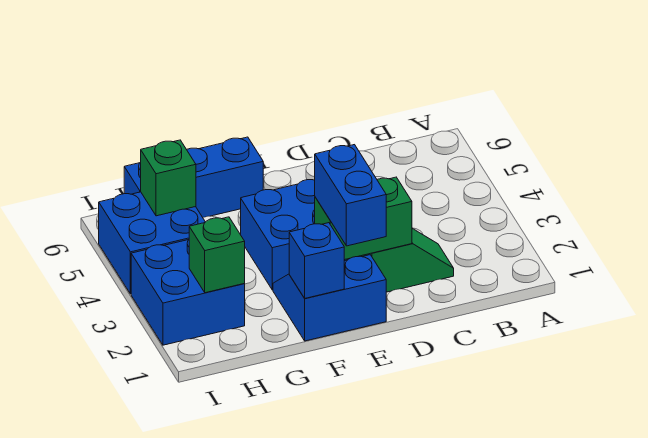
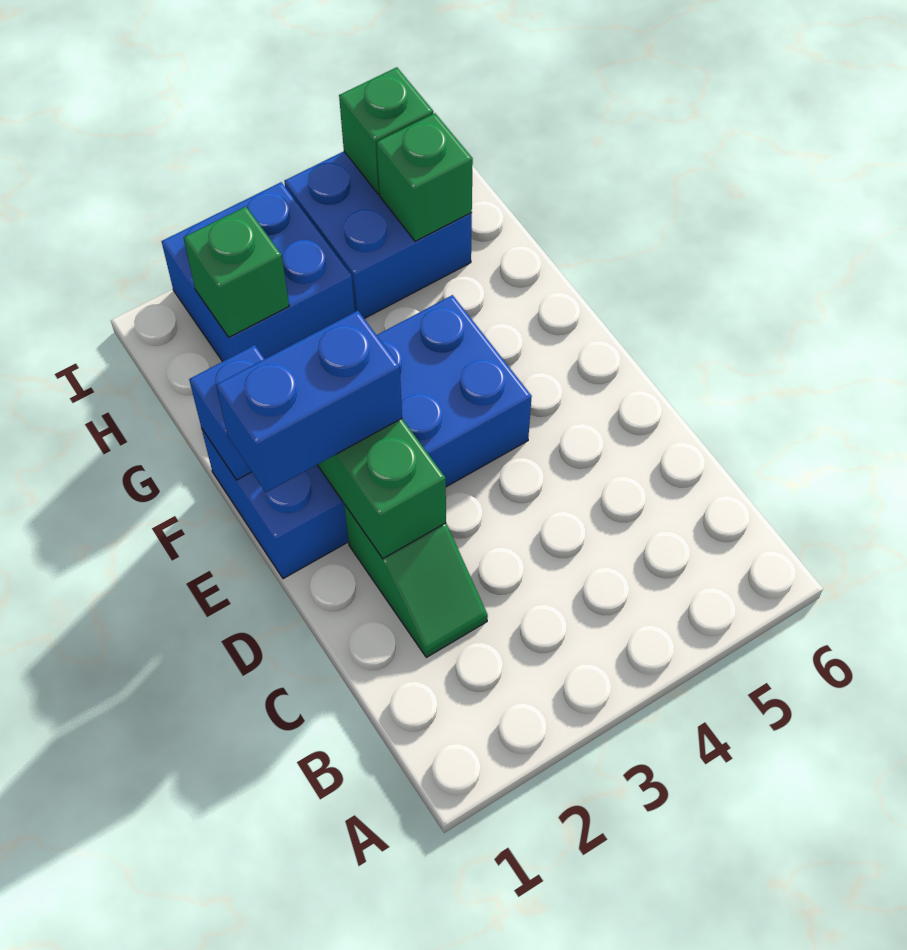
blue brick F6:H6 level 1 -> none
none -> green brick I5 level 2

